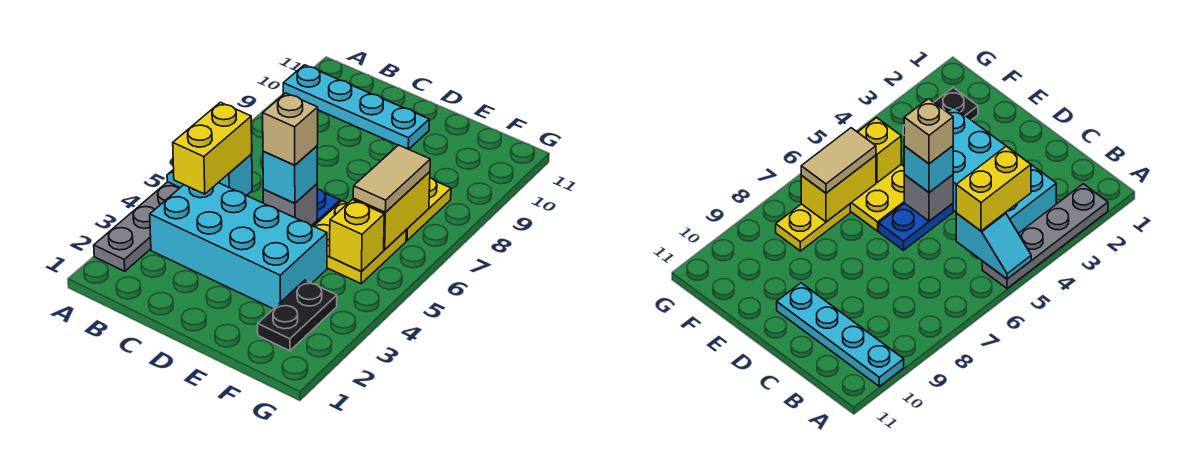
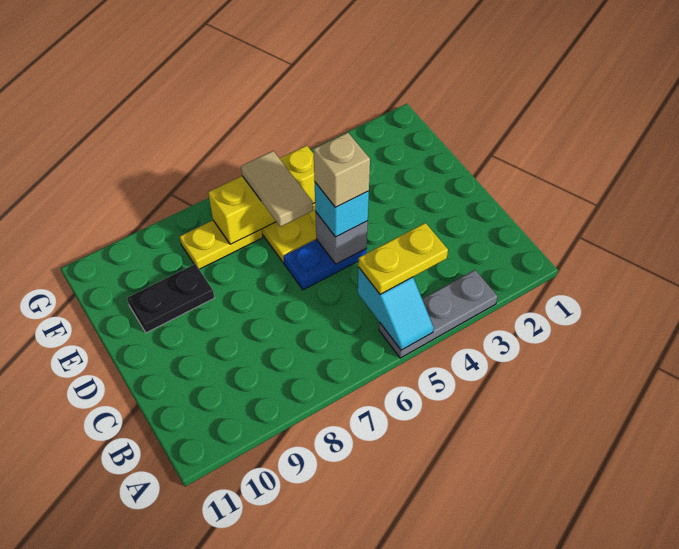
grey plate A2:A5 level 1 -> grey plate A3:A5 level 1
cyan plate A10:D10 level 1 -> none
cyan brick B3:E4 level 1 -> none
yellow brick B4:B5 level 3 -> yellow plate B4:B5 level 3
black plate F2:F3 level 1 -> black plate E9:E10 level 1
tan tile F6:F7 level 3 -> tan tile E6:F6 level 3

